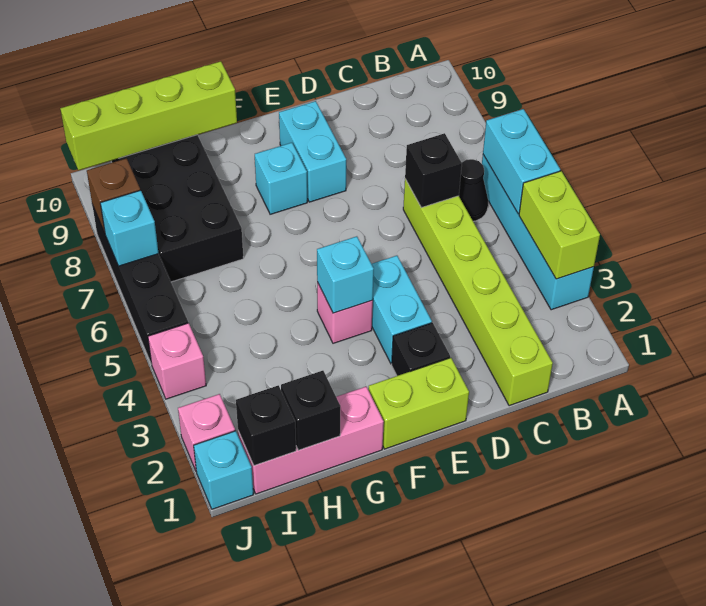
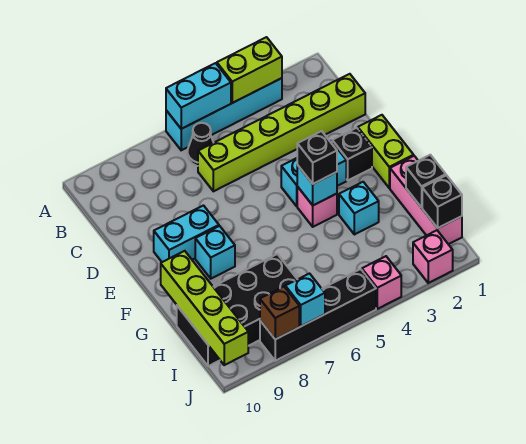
black brick C6 level 2 -> black brick F4 level 3
cyan brick J1 level 1 -> cyan brick G3 level 1

